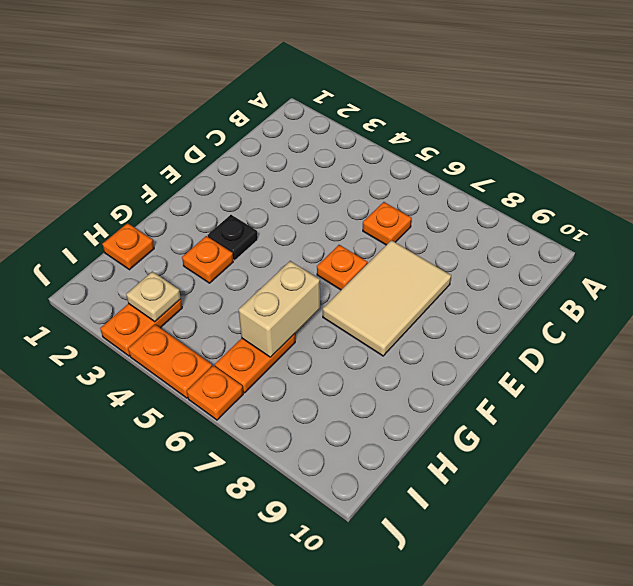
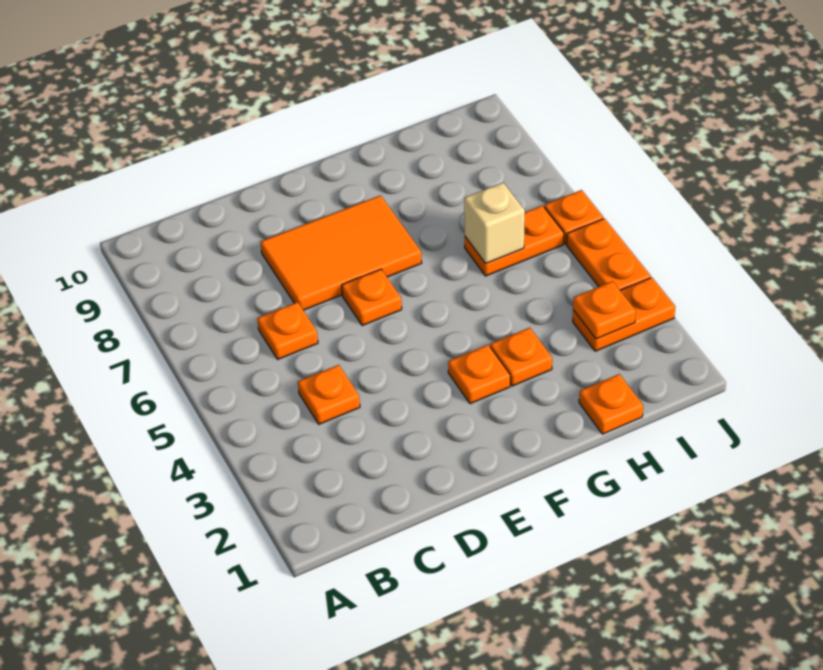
none -> orange plate C4 level 1
tan tile D7:F8 level 1 -> orange tile D7:F8 level 1
black plate F3 level 1 -> orange plate F3 level 1
tan brick G6:H6 level 2 -> tan brick H6 level 2
tan plate I3 level 2 -> orange plate I3 level 2

